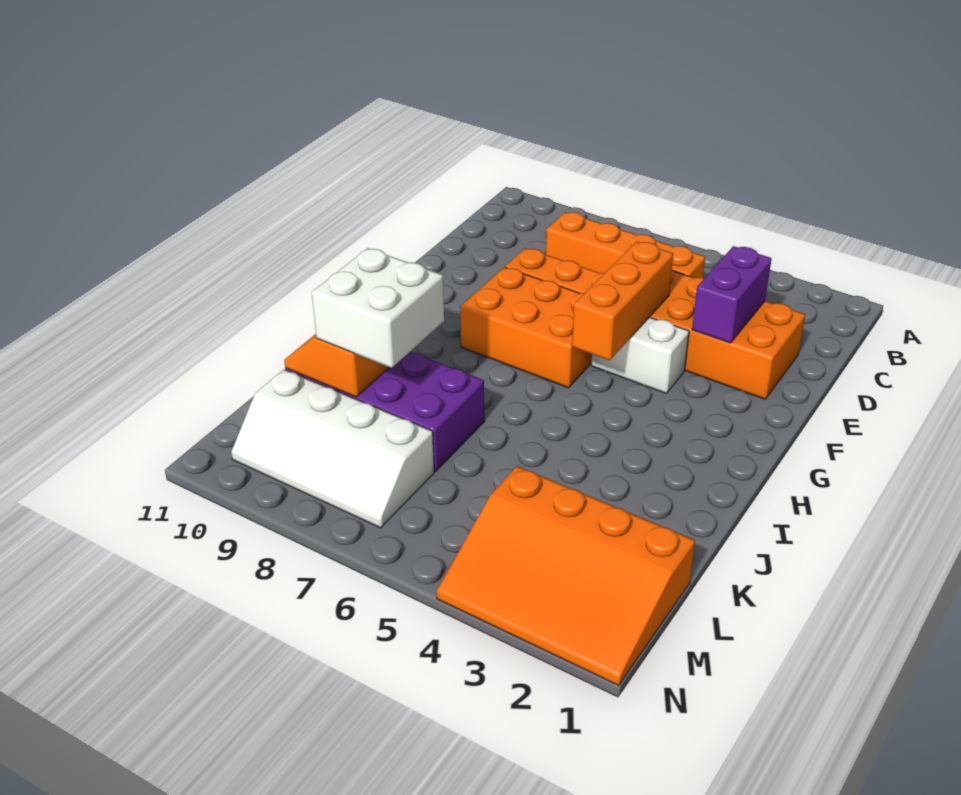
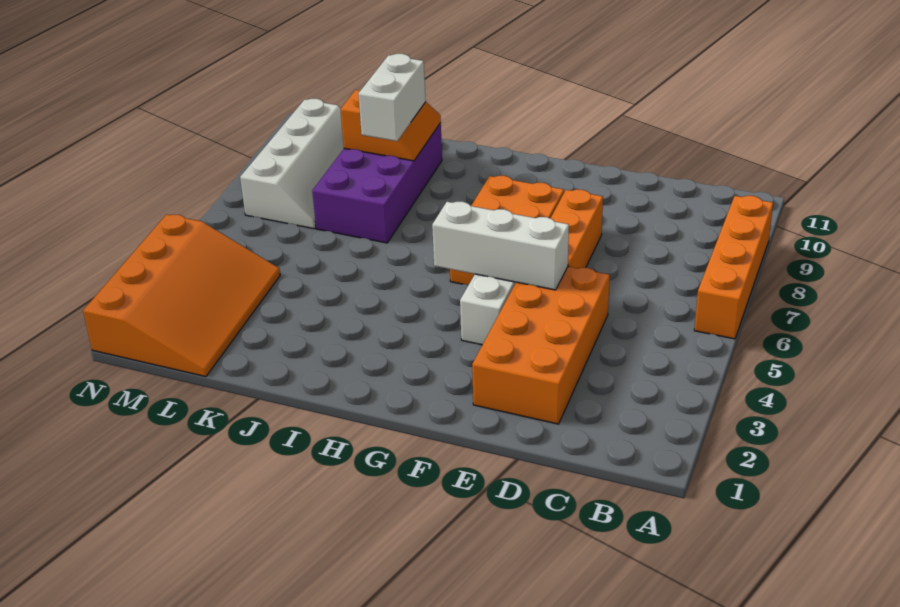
orange brick C5:C8 level 1 -> orange brick A6:A9 level 1
purple brick D3:E3 level 2 -> none
orange brick E5:G5 level 2 -> white brick E5:G5 level 2
white brick J8:K9 level 3 -> white brick J8:J9 level 3
orange slope L1:N4 level 1 top L -> orange slope L1:N4 level 1 top N
white slope L7:M10 level 1 top L -> white slope L7:M10 level 1 top M

